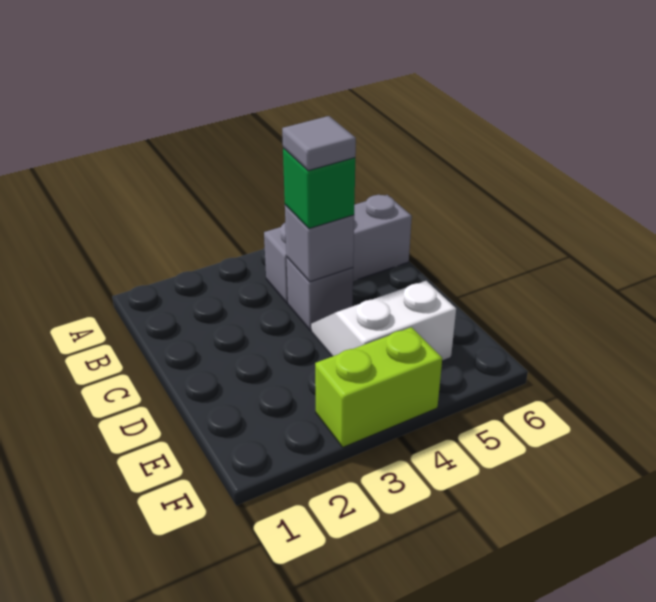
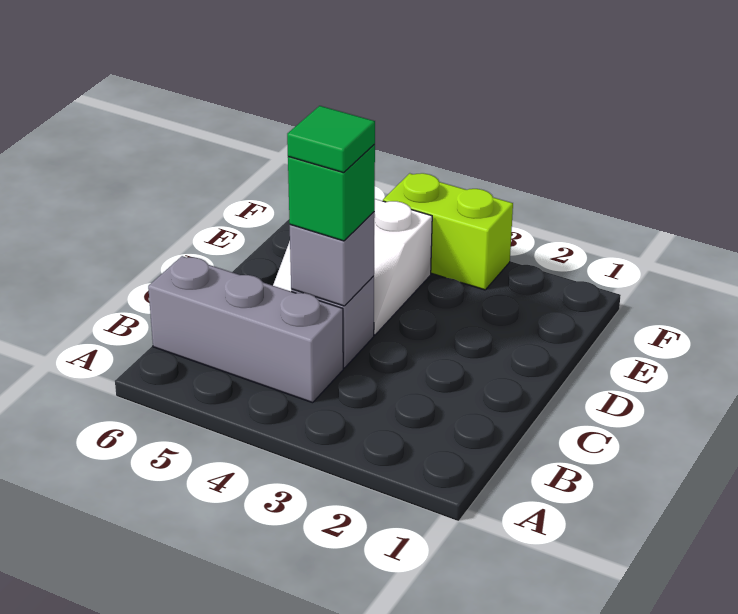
grey tile C4 level 4 -> green tile C4 level 4

